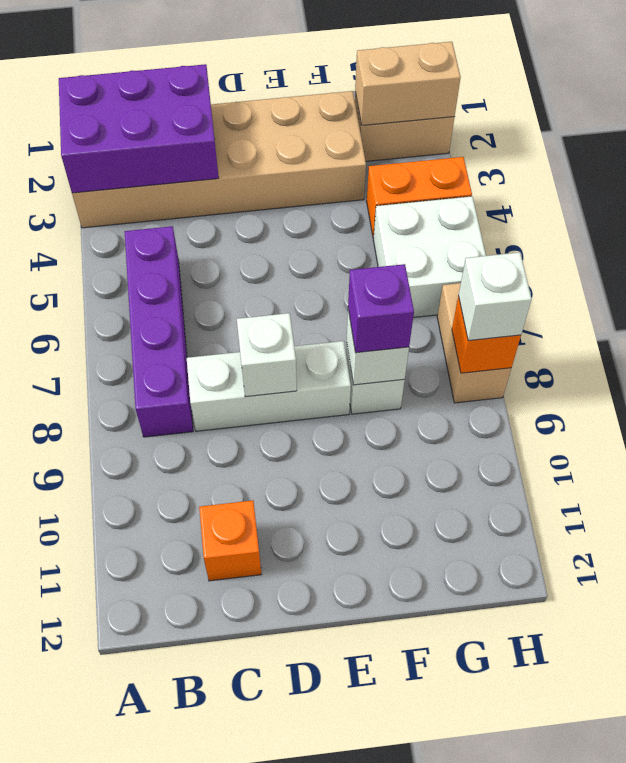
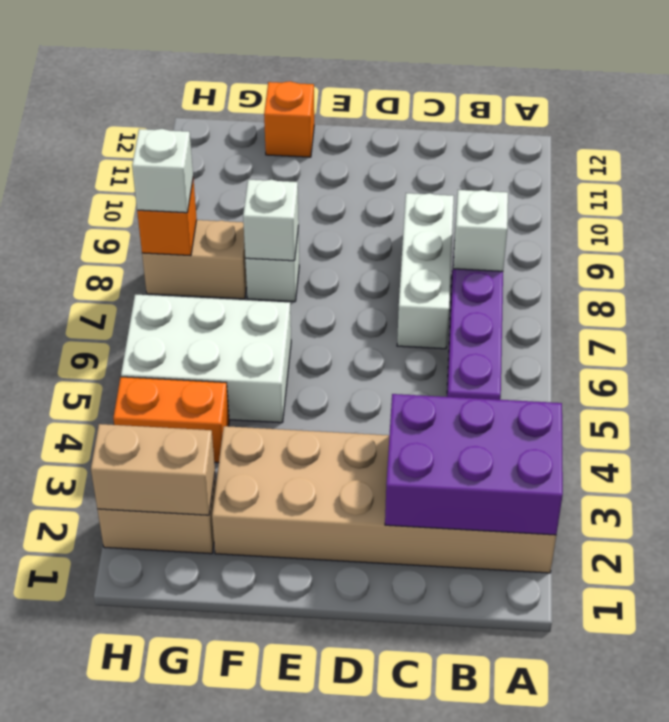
white brick C8:E8 level 1 -> white brick C7:C9 level 1
orange brick C11 level 1 -> orange brick F12 level 1
white brick D8 level 2 -> white brick B8 level 2
purple brick F8 level 3 -> none
white brick G5:H6 level 1 -> white brick F5:H6 level 1
tan brick H7:H8 level 1 -> tan brick G8:H8 level 1

